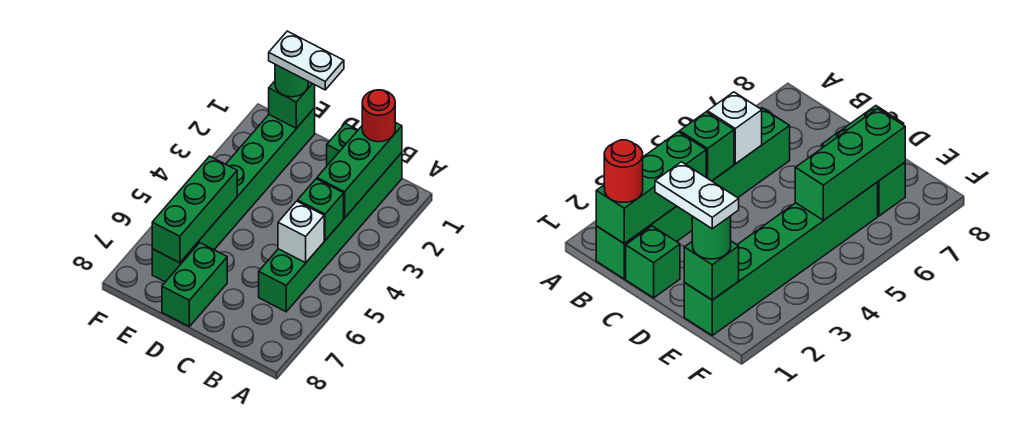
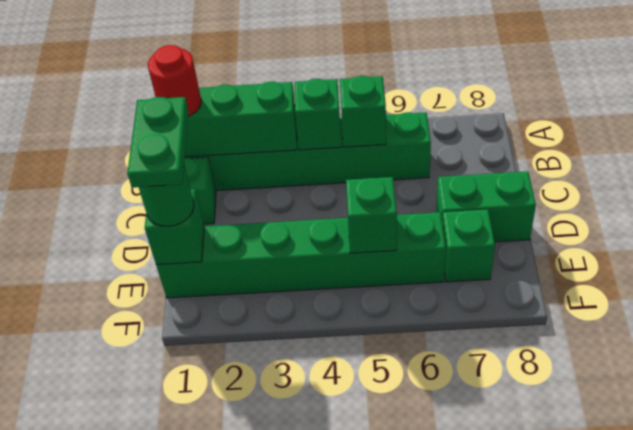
white brick B5 level 2 -> green brick B5 level 2
white plate D1:E1 level 4 -> green plate D1:E1 level 4
green brick E5:E7 level 2 -> green brick E5 level 2

